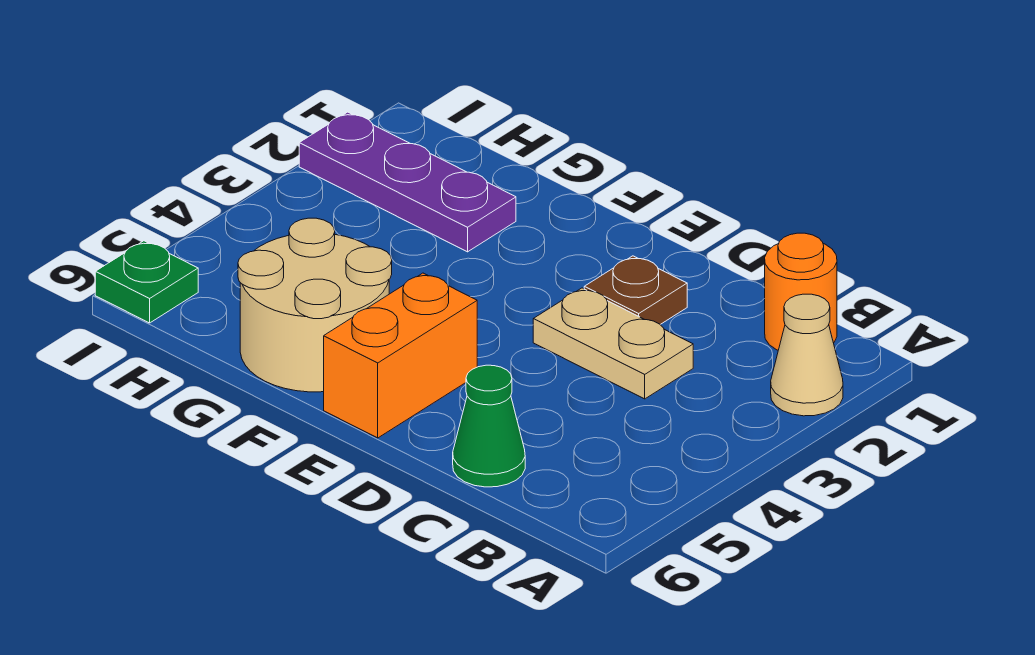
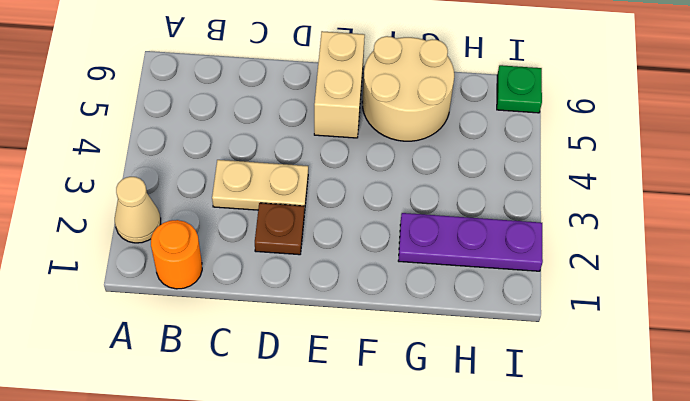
green cone C6 level 1 -> none
orange brick E5:E6 level 1 -> tan brick E5:E6 level 1

